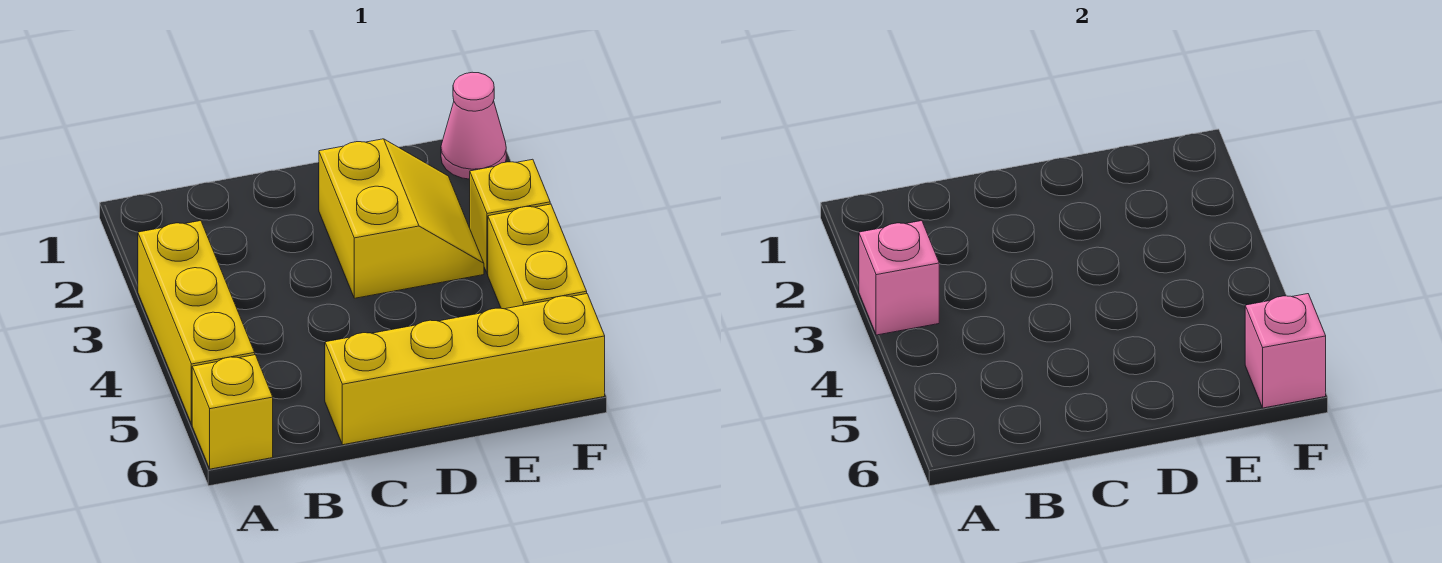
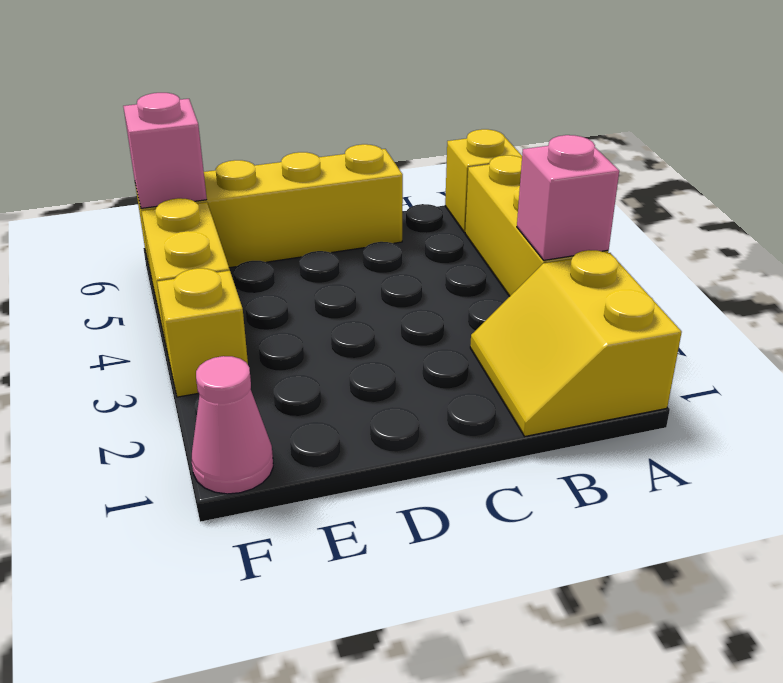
yellow slope D2:E3 level 1 top D -> yellow slope A1:B2 level 1 top A

